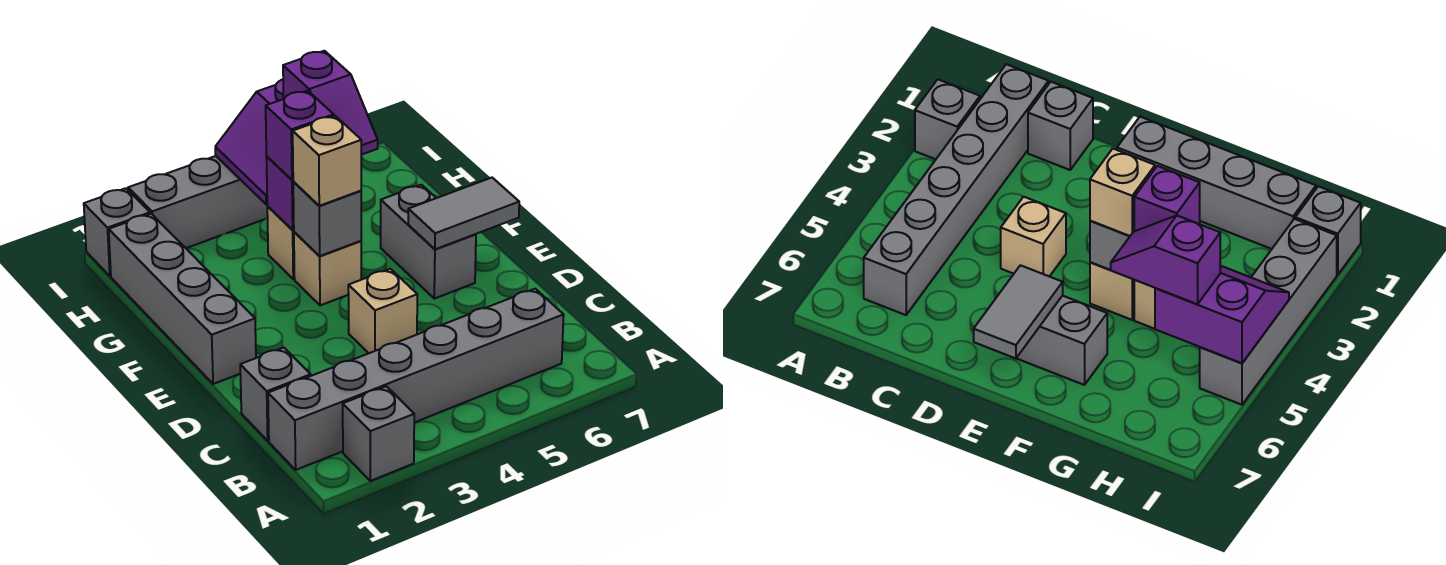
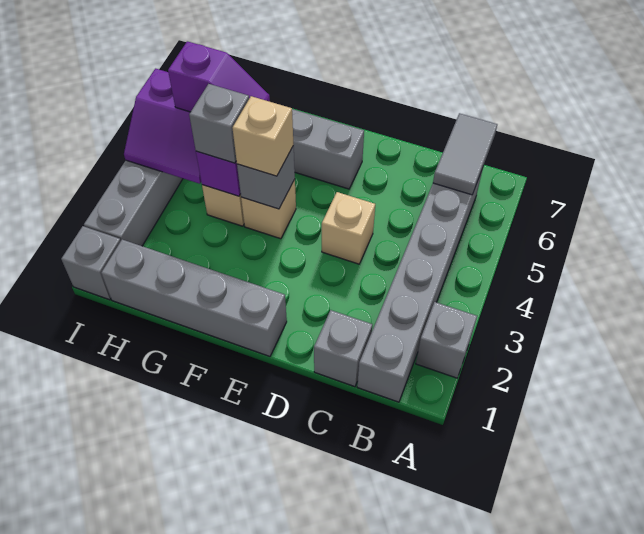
grey tile E6:E7 level 2 -> grey tile B6:B7 level 2
purple brick G4 level 3 -> grey brick G4 level 3

